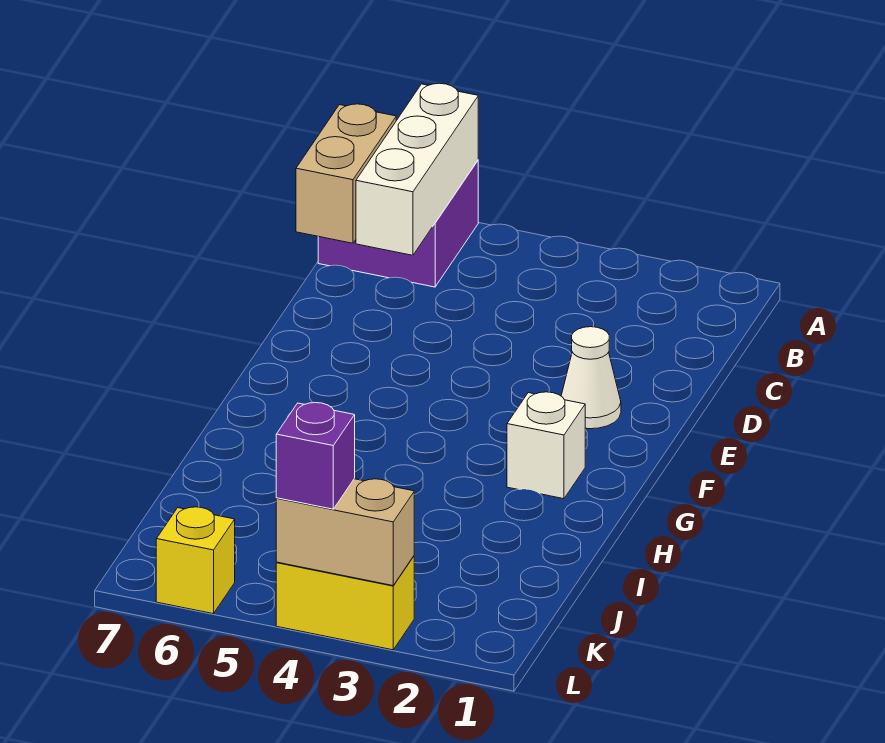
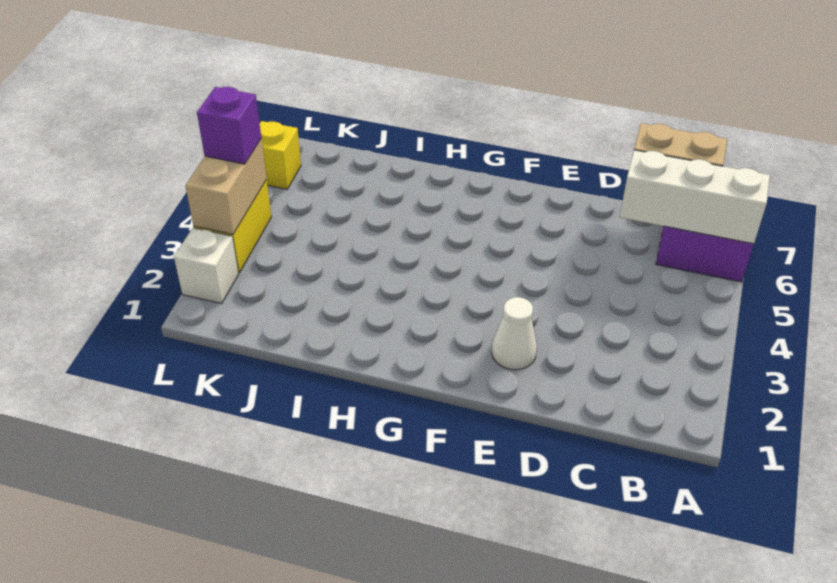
white brick G2 level 1 -> white brick L2 level 1

